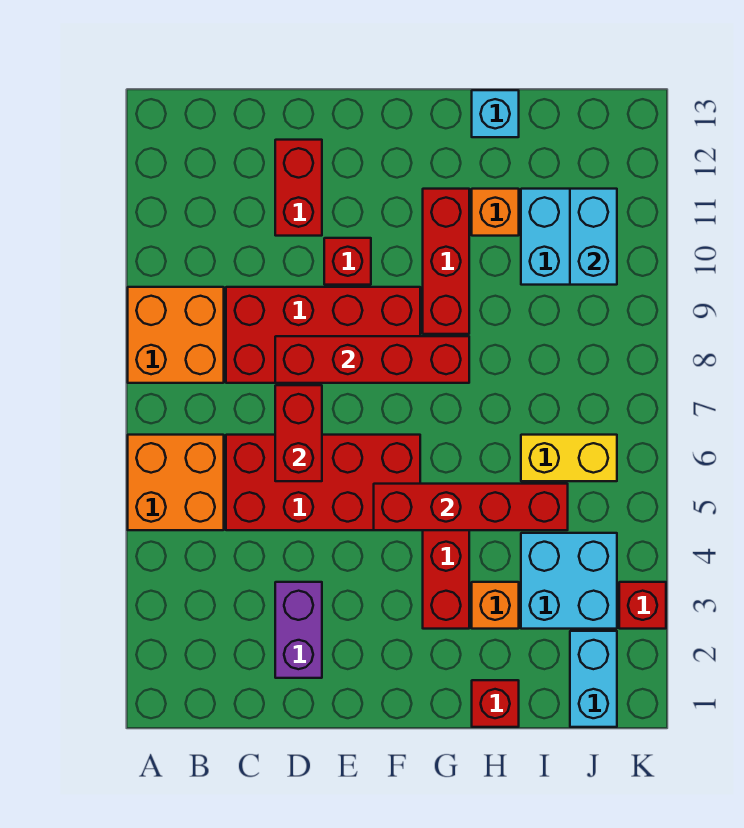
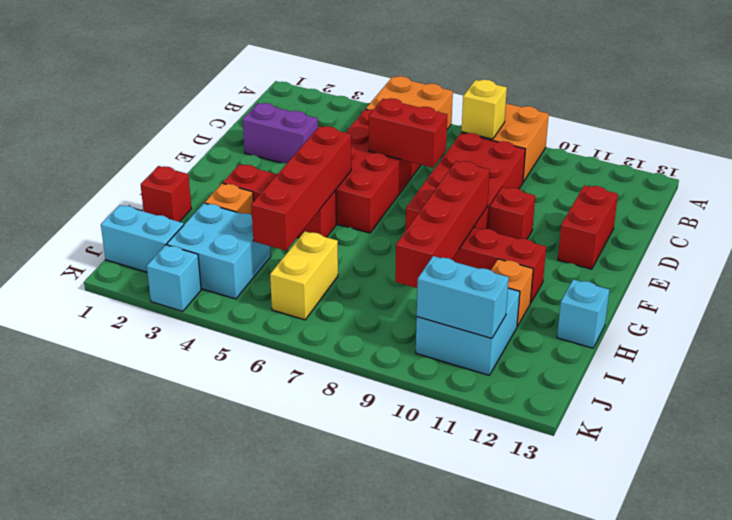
none -> yellow brick B8 level 2
red brick D8:G8 level 2 -> red brick F9:I9 level 2
red brick D11:D12 level 1 -> red brick D12:E12 level 1
red brick K3 level 1 -> cyan brick K3 level 1

